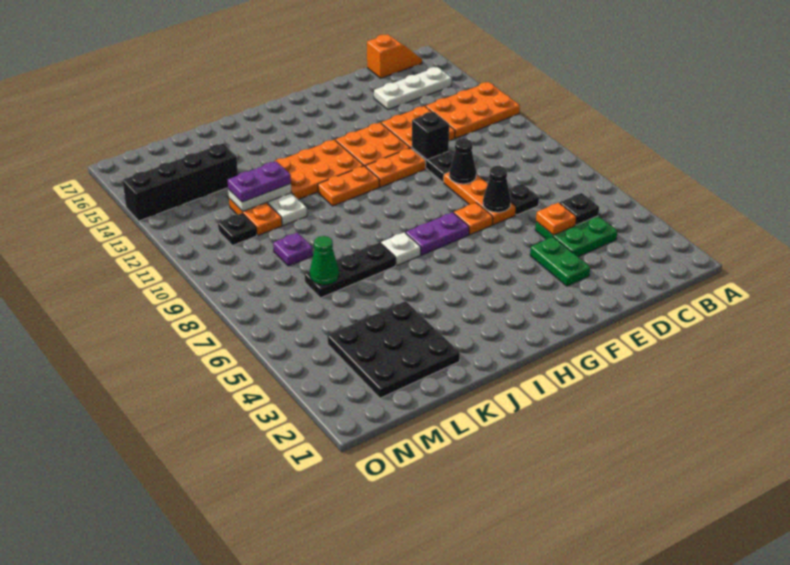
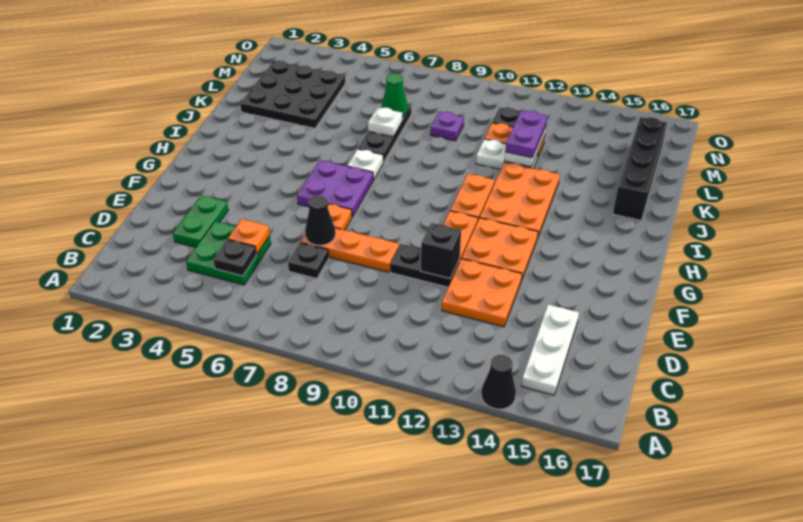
orange plate A12:C13 level 1 -> none
orange slope B17:C17 level 1 top C -> none
green plate E3:E4 level 1 -> green plate D3:E3 level 1
black cone E9 level 2 -> black cone A14 level 1
purple plate G7:H7 level 1 -> purple plate G6:H7 level 1
none -> white plate K7 level 2
black brick L14:O14 level 1 -> black brick J16:M16 level 1

